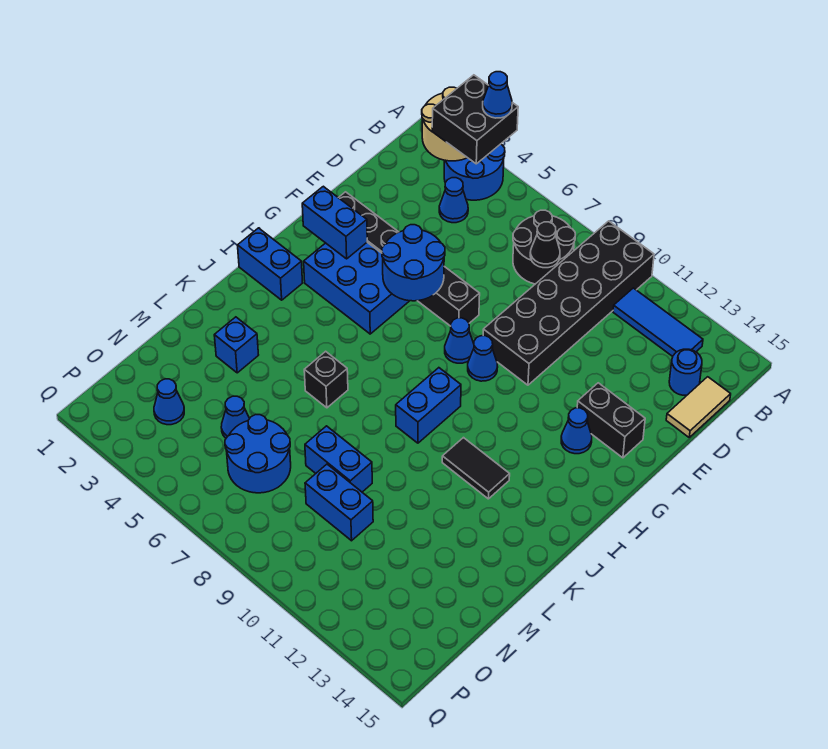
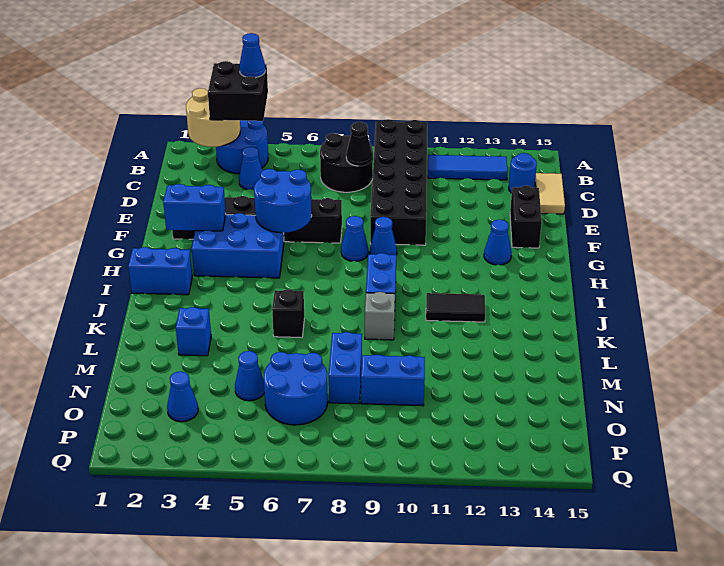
black brick F13:F14 level 1 -> black brick E14:F14 level 1
none -> grey brick K9 level 1
blue brick M8:M9 level 1 -> blue brick M8:N8 level 1

